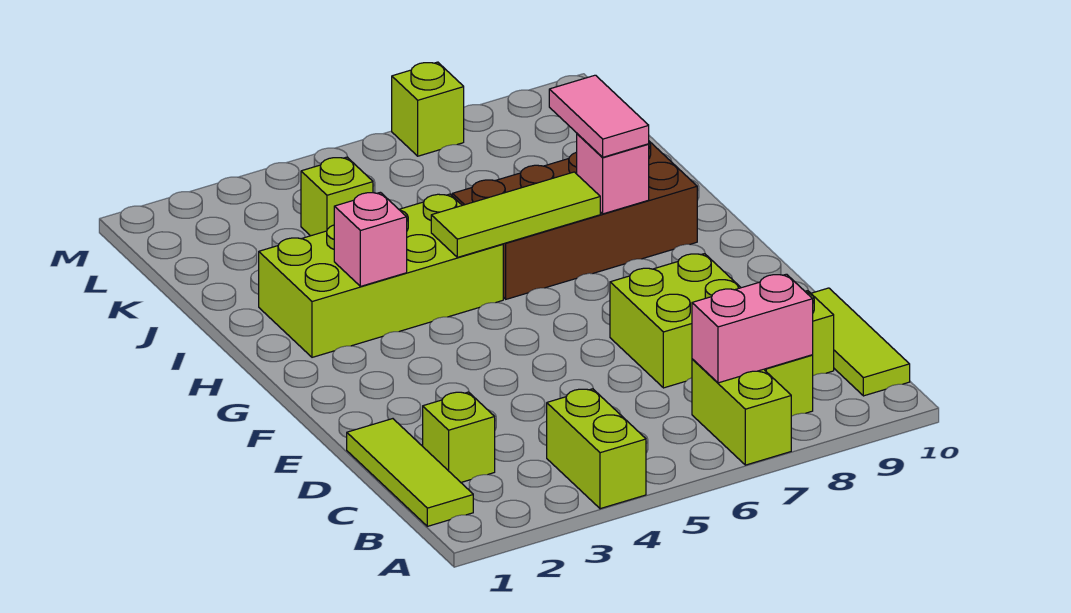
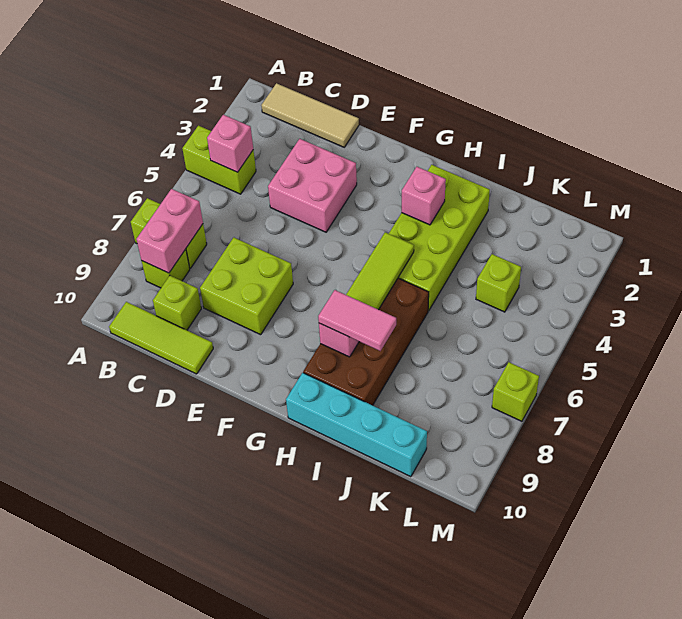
lime tile B1:D1 level 1 -> tan tile B1:D1 level 1
none -> pink brick B4 level 2
lime brick C2 level 1 -> none
none -> pink brick D3:E4 level 1
none -> cyan brick H10:K10 level 1

